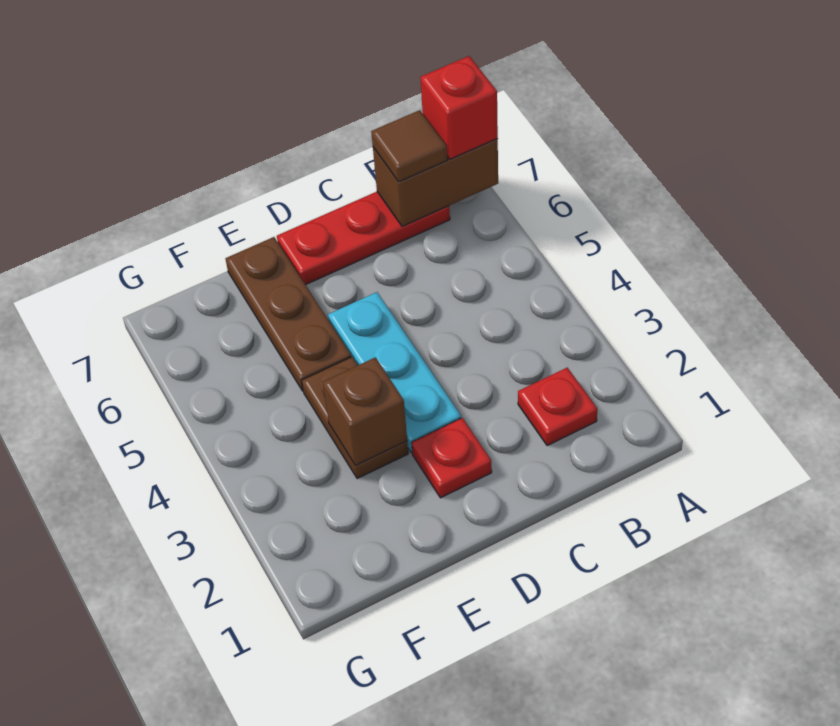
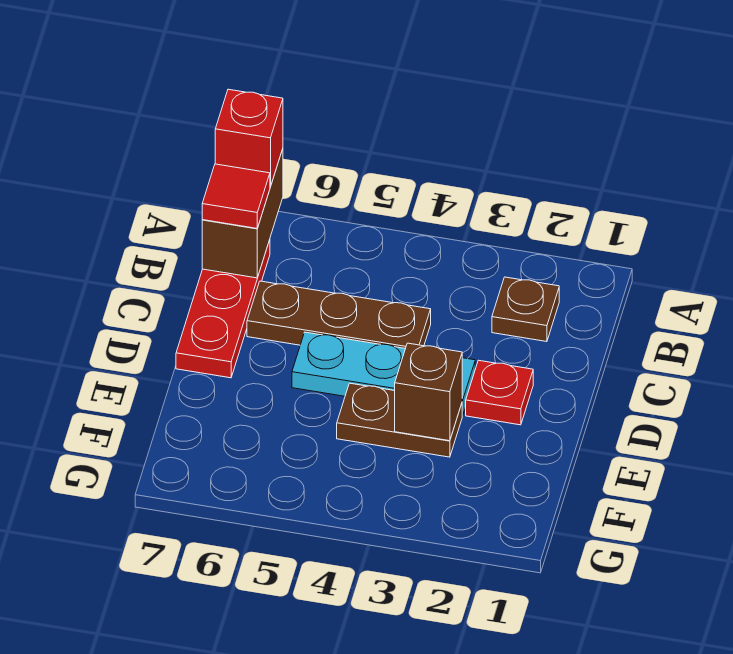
red plate B2 level 1 -> brown plate B2 level 1
brown tile B7 level 3 -> red tile B7 level 3
brown plate E5:E7 level 1 -> brown plate C4:C6 level 1

